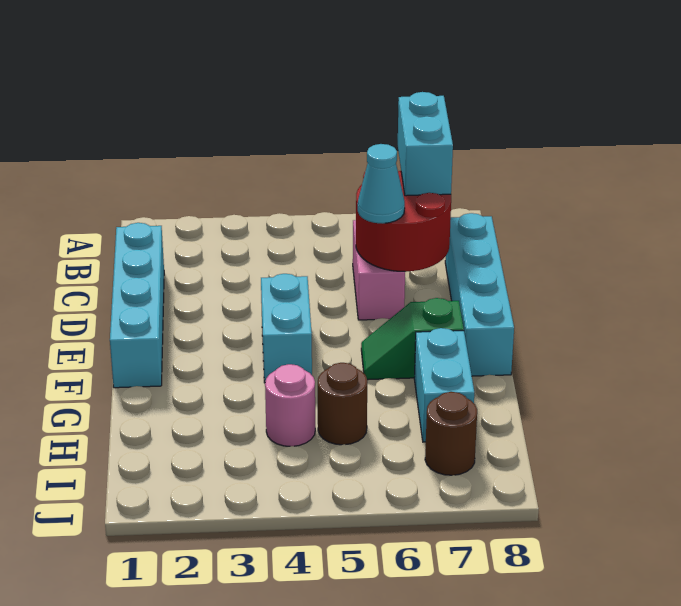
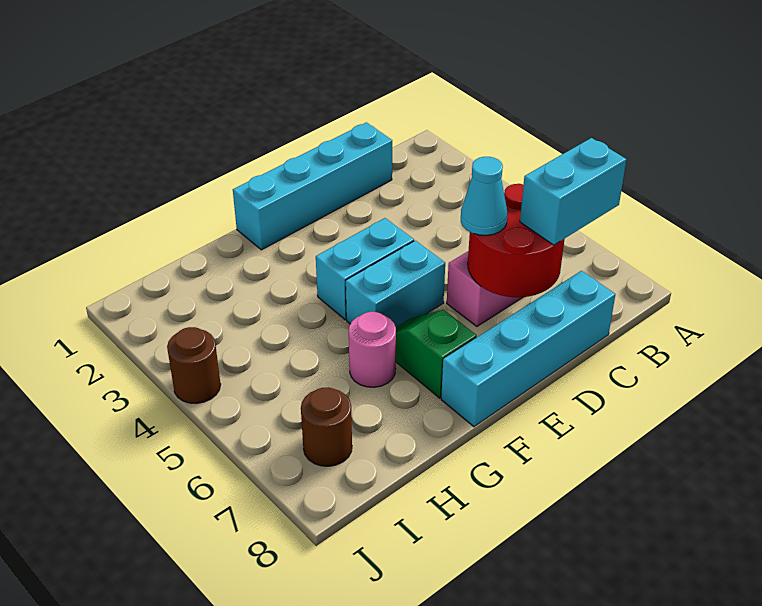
cyan brick G7:H7 level 1 -> cyan brick E5:F5 level 1
pink round brick H4 level 1 -> pink round brick G6 level 1
brown round brick H5 level 1 -> brown round brick J4 level 1

